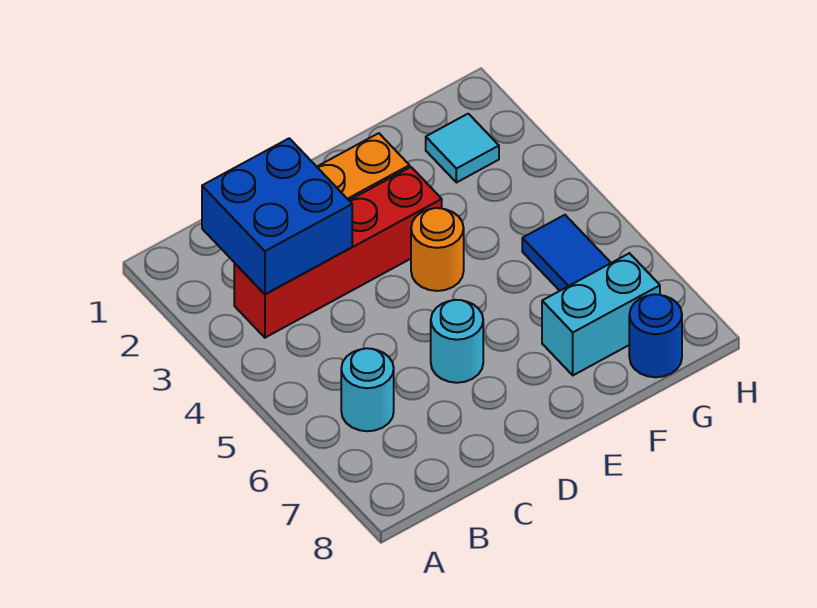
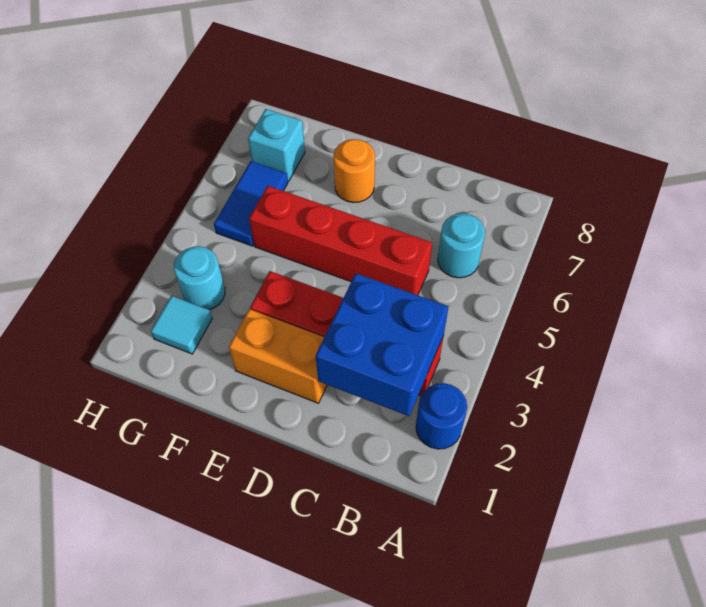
none -> red brick C5:F5 level 1
cyan round brick D6 level 1 -> cyan round brick G3 level 1
orange round brick E4 level 1 -> orange round brick E7 level 1
cyan brick F7:G7 level 1 -> cyan brick G7 level 1
blue round brick G8 level 1 -> blue round brick A2 level 1

